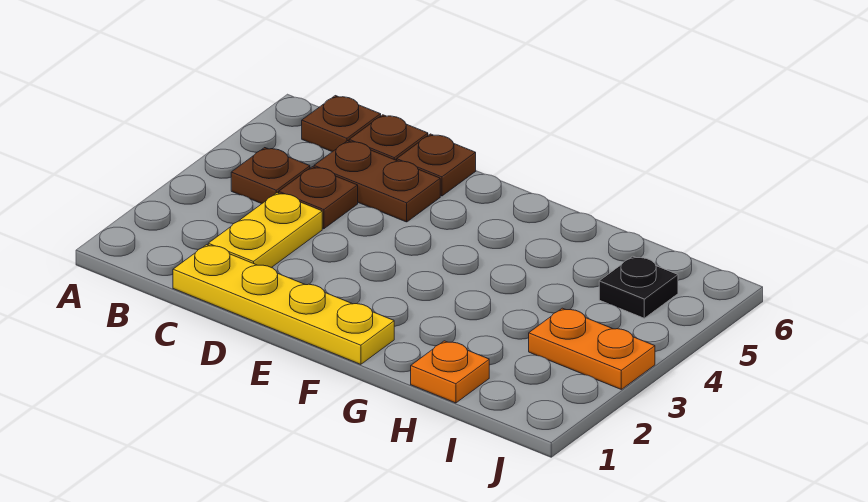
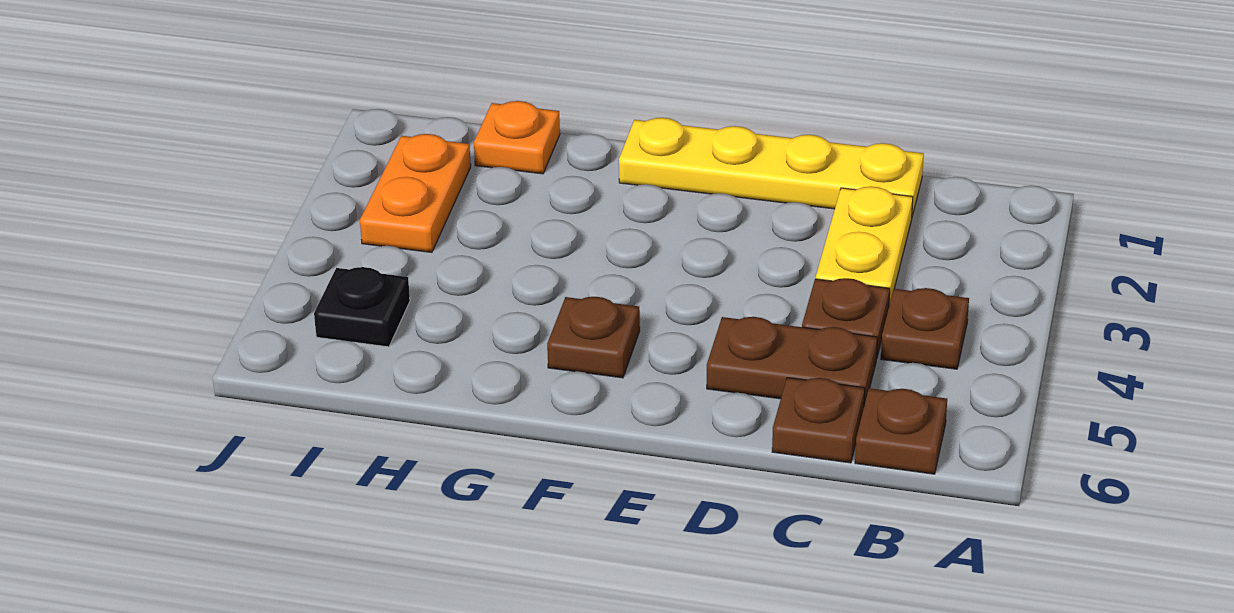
brown plate D6 level 1 -> brown plate F5 level 1
orange plate I3:J3 level 1 -> orange plate I2:I3 level 1

